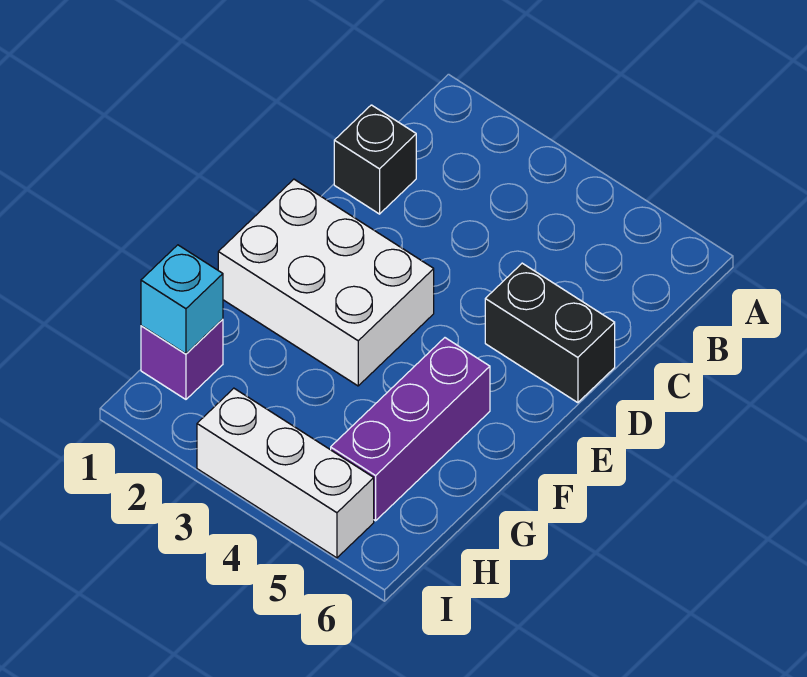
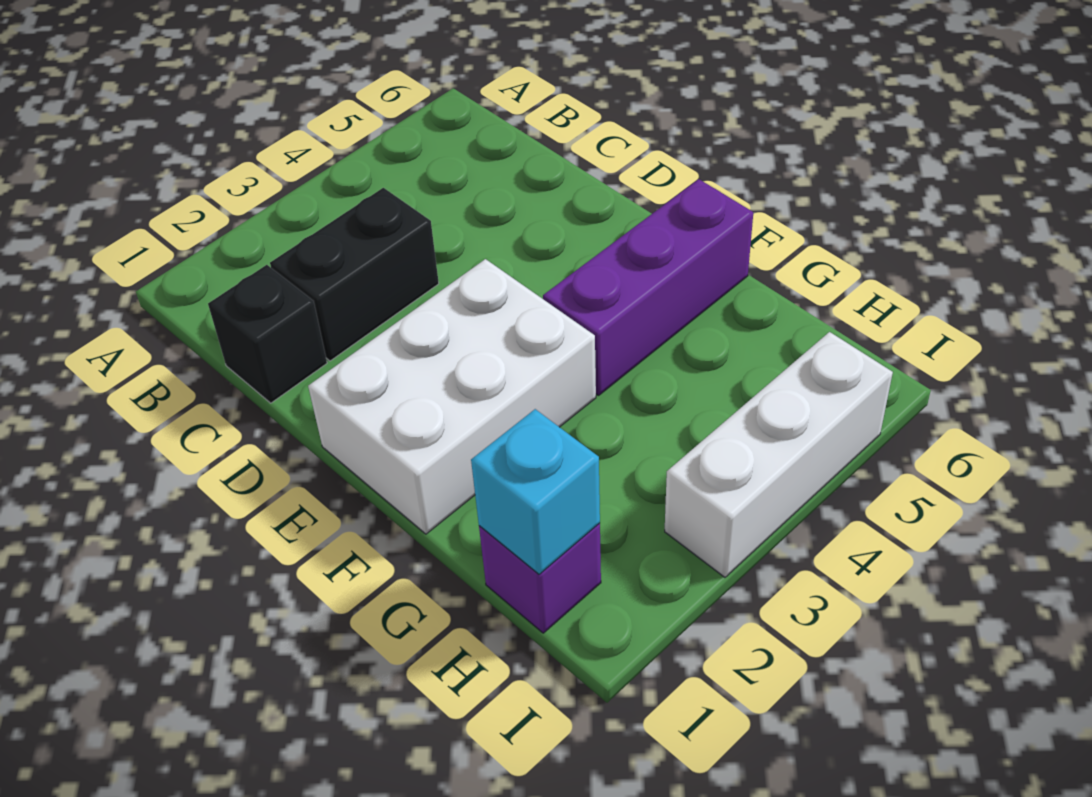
black brick D5:D6 level 1 -> black brick C2:C3 level 1
purple brick F5:H5 level 1 -> purple brick F4:F6 level 1

